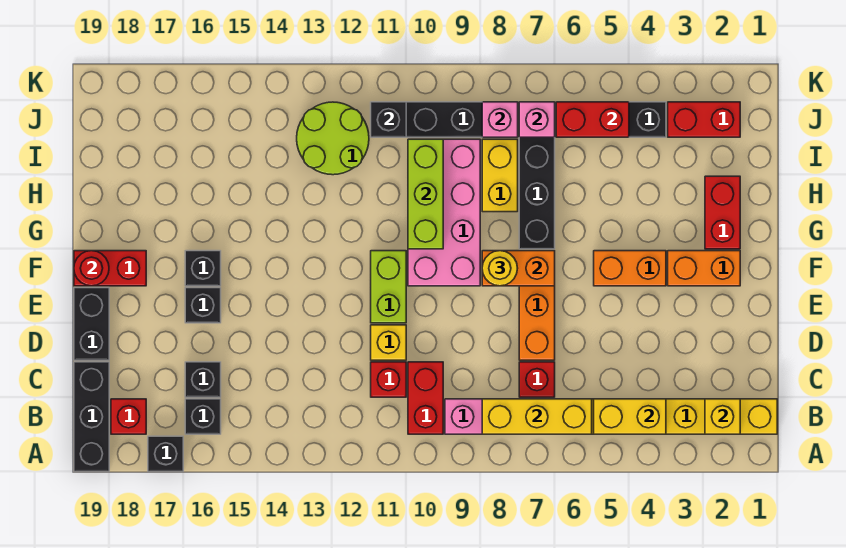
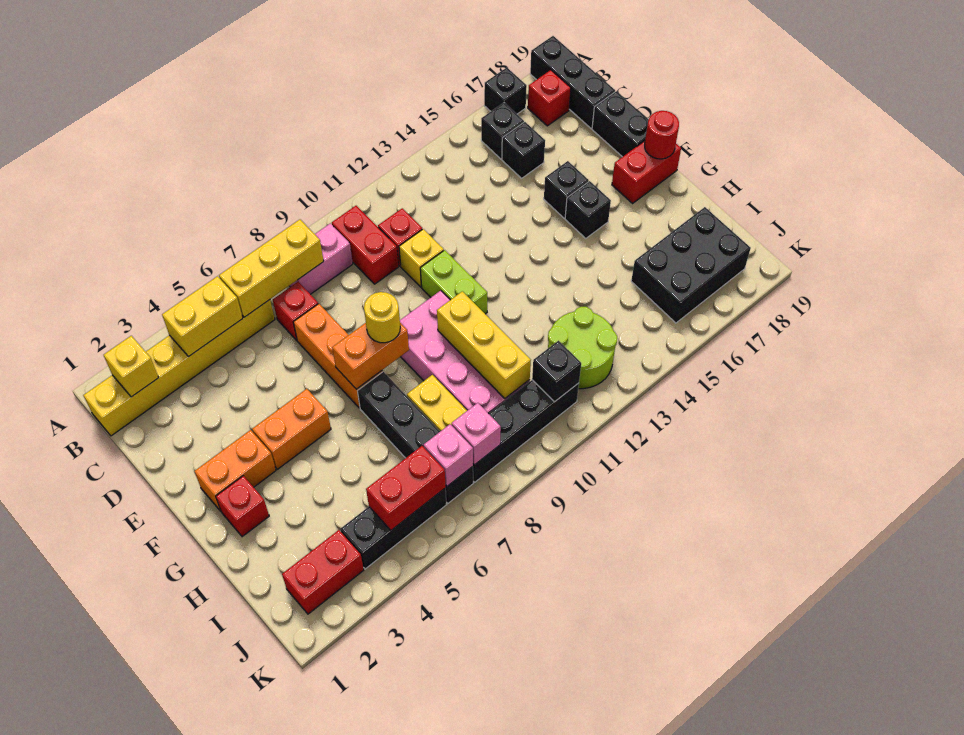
red brick G2:H2 level 1 -> red brick G2 level 1
lime brick G10:I10 level 2 -> yellow brick G10:I10 level 2
none -> black brick I16:J18 level 1

